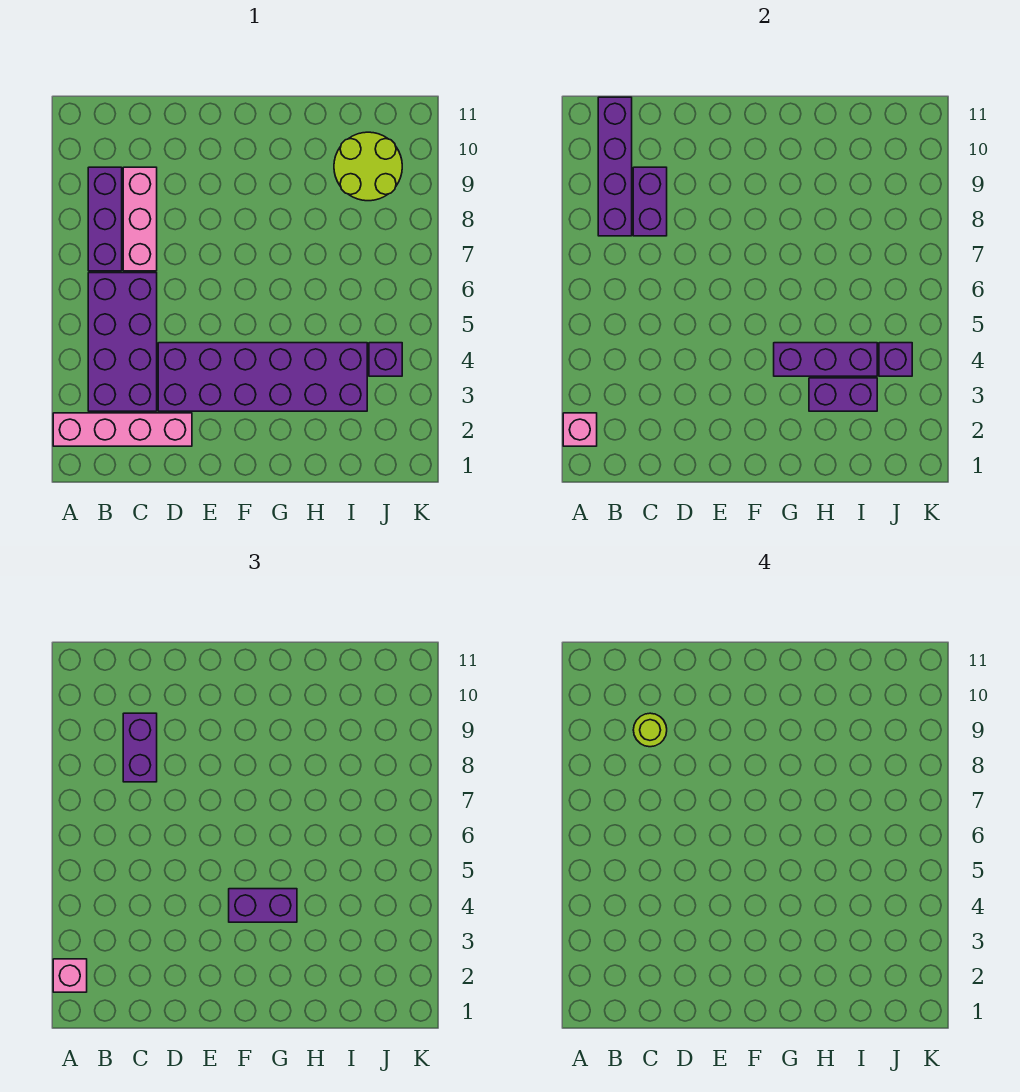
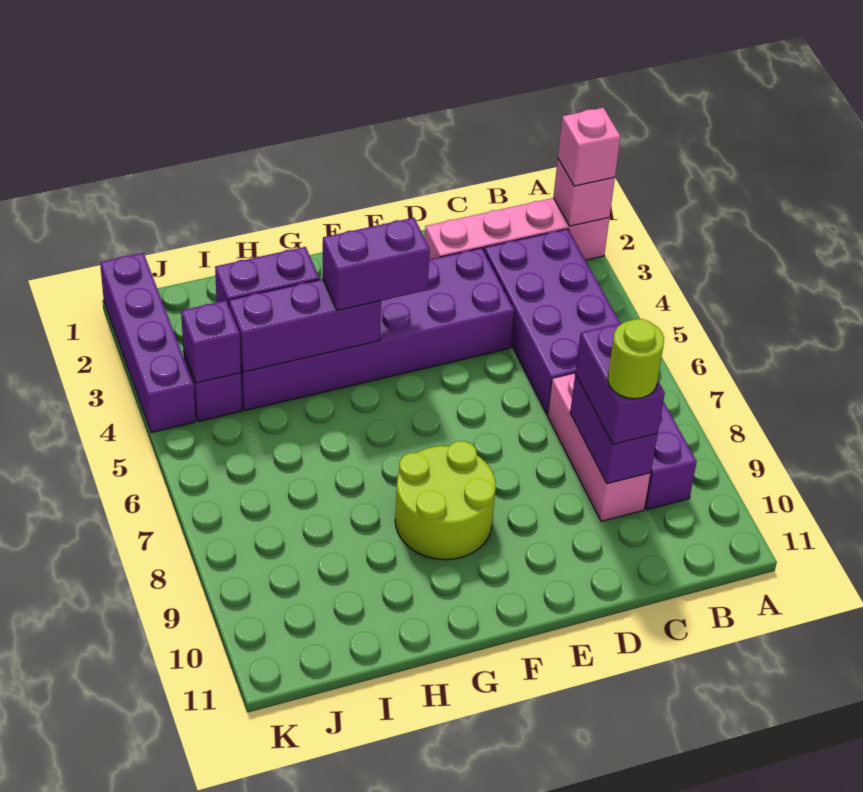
purple brick B8:B11 level 2 -> purple brick K1:K4 level 1
lime round brick I9:J10 level 1 -> lime round brick F8:G9 level 1

